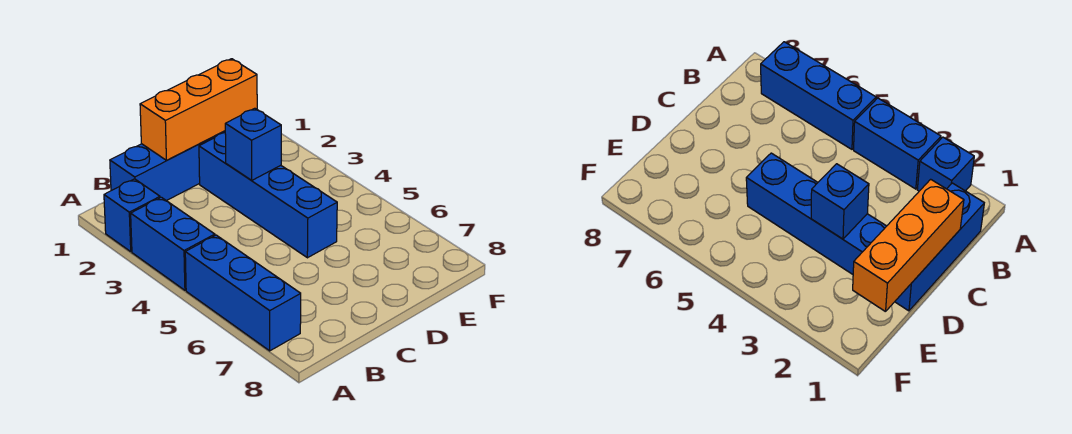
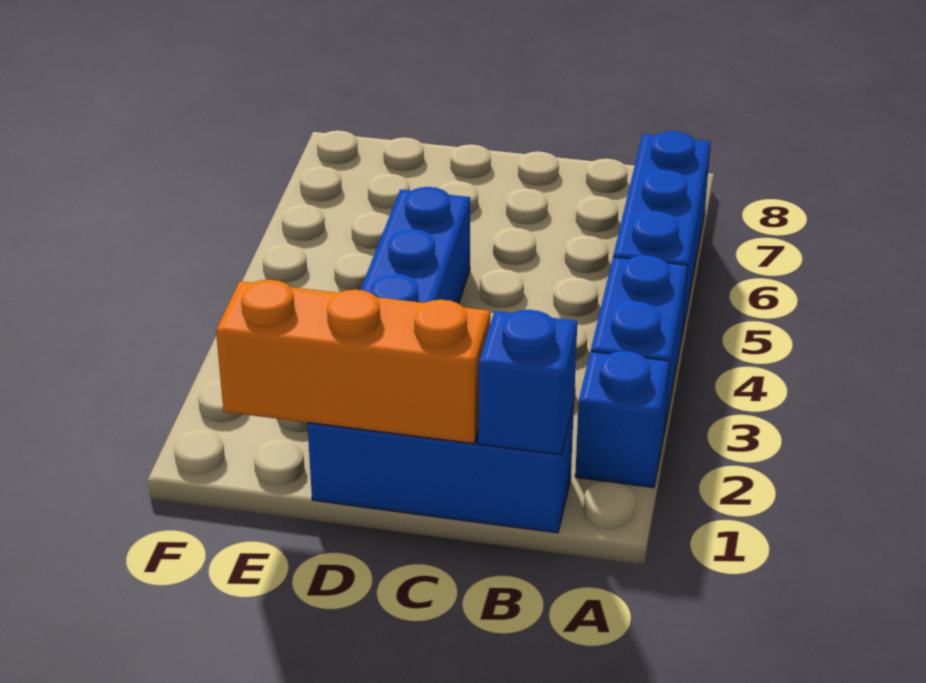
blue brick D3 level 2 -> blue brick B1 level 2

